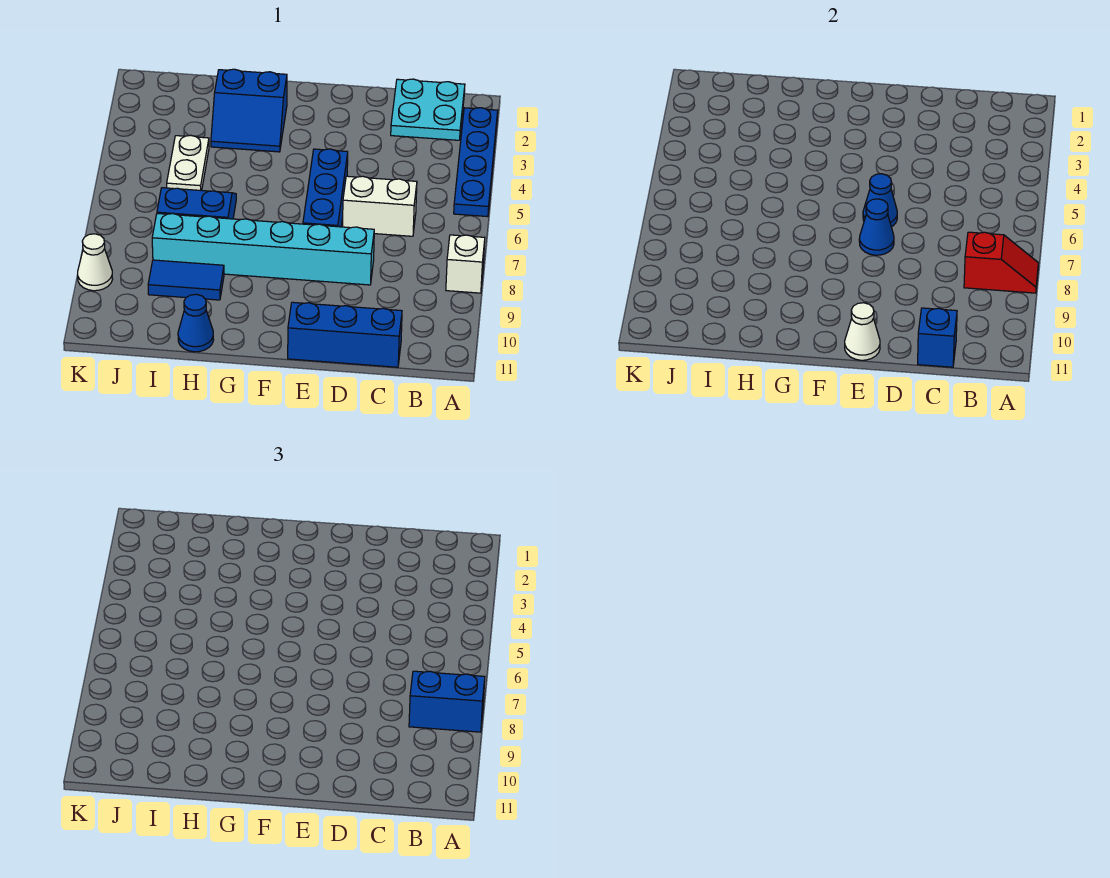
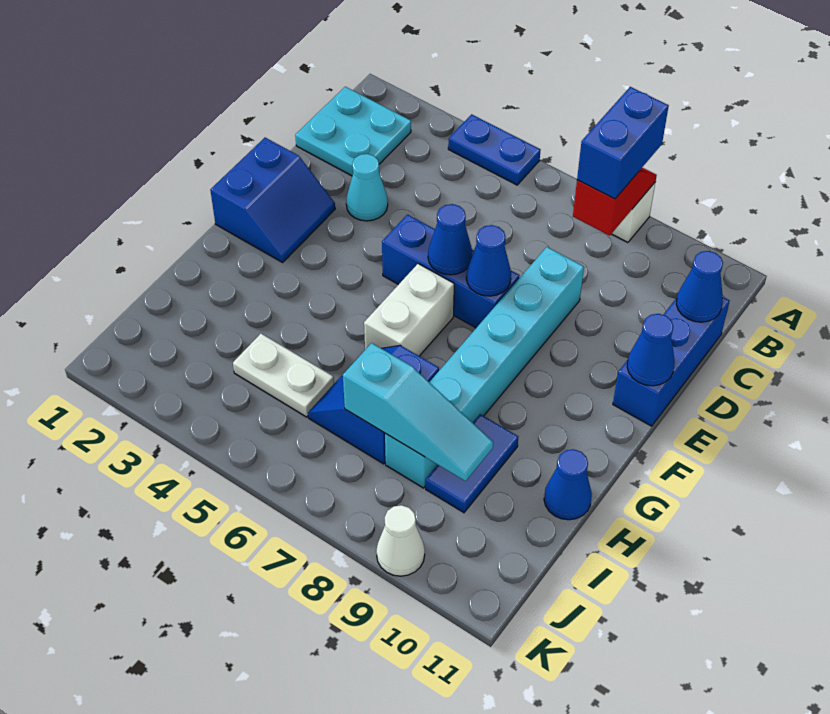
blue plate A2:A5 level 1 -> blue plate A4:A5 level 1
white brick C6:D6 level 1 -> white brick F6:G6 level 1
blue brick C11 level 2 -> blue cone C11 level 2
none -> cyan cone D3 level 1
white cone E11 level 2 -> blue cone E11 level 2
blue slope G2:H3 level 1 top 2 -> blue slope E1:F2 level 1 top 1
none -> cyan slope I7:I9 level 2 top 7

